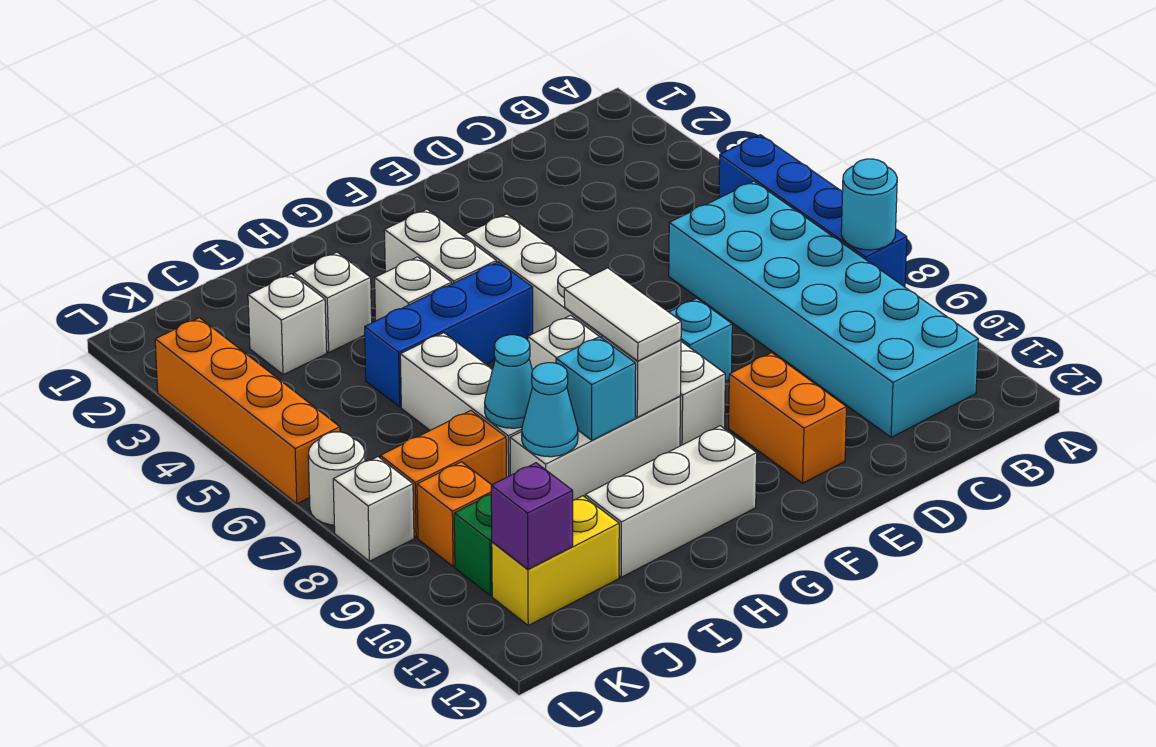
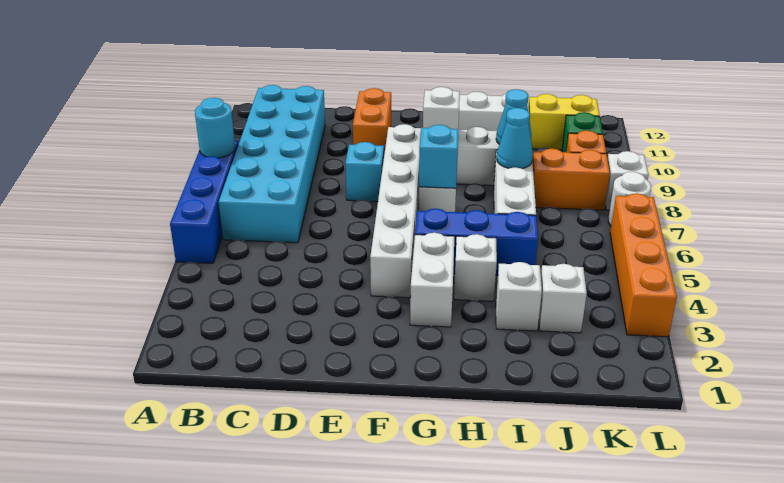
white tile G8:G9 level 3 -> none
cyan brick H9 level 2 -> cyan brick G7 level 2
purple brick K11 level 2 -> none

